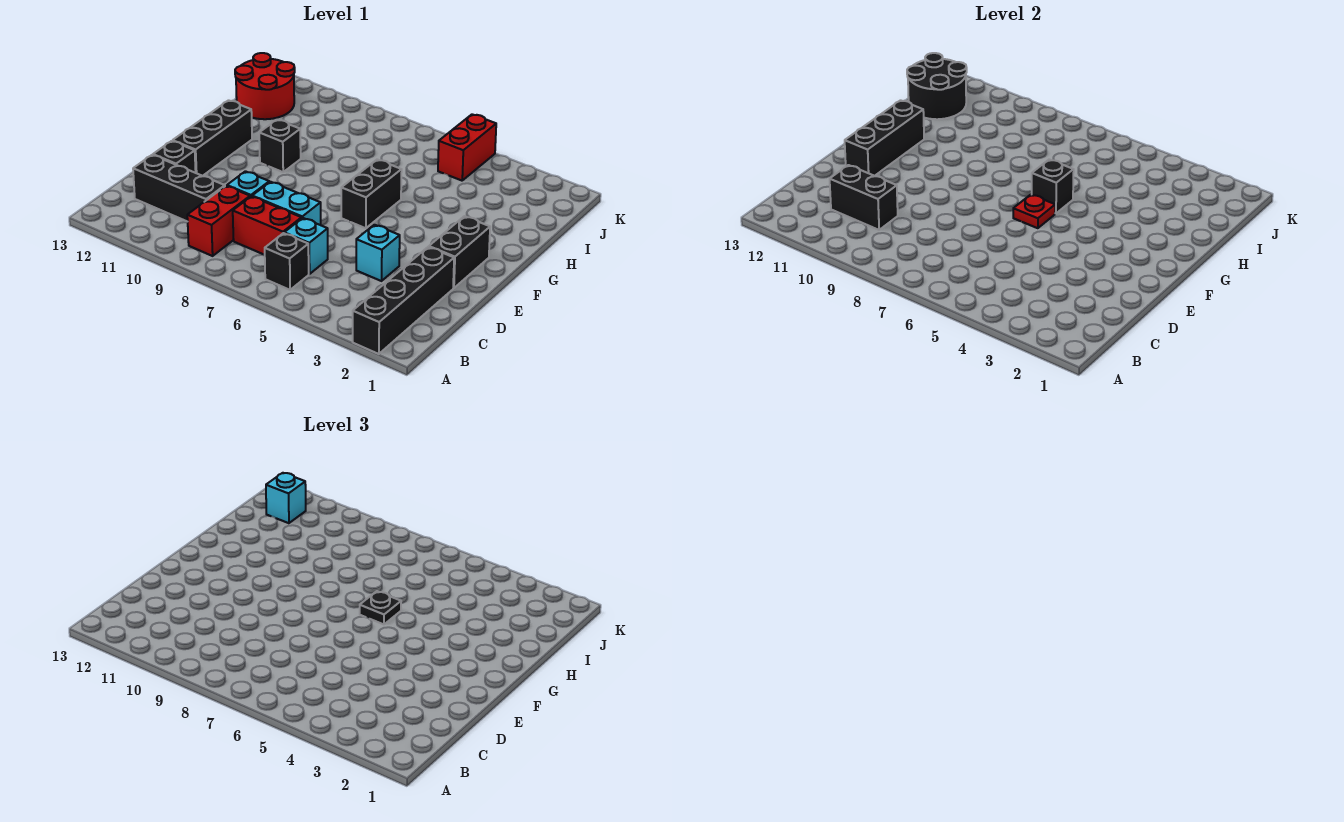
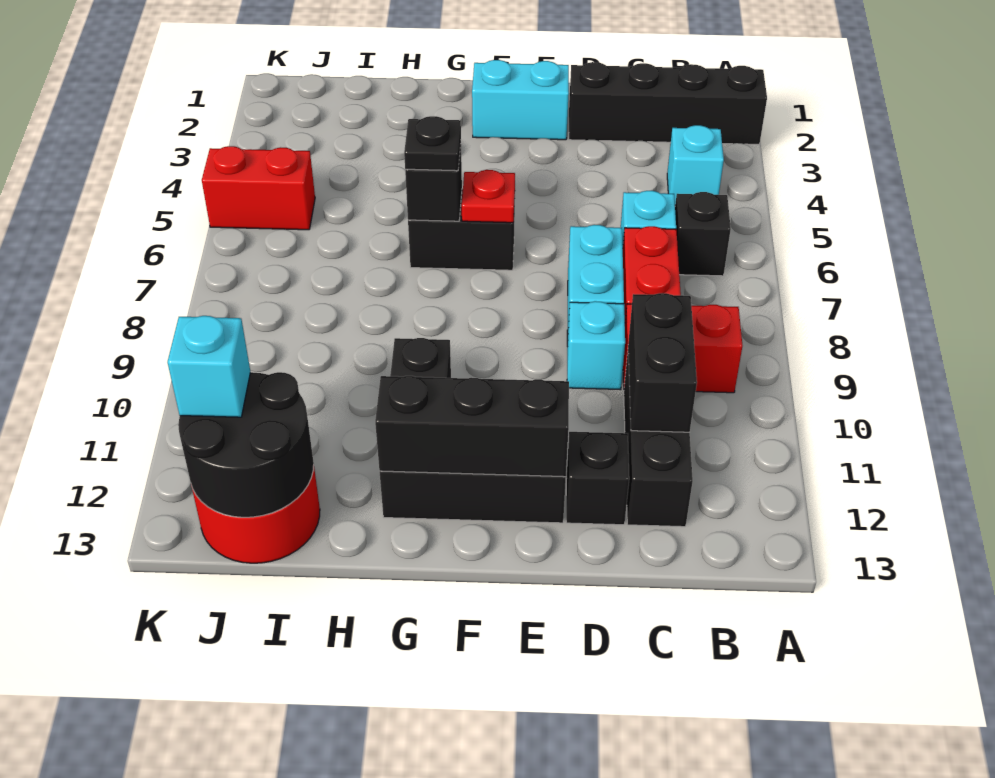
cyan brick D4 level 1 -> cyan brick B4 level 1
black brick E2:F2 level 1 -> cyan brick E2:F2 level 1

